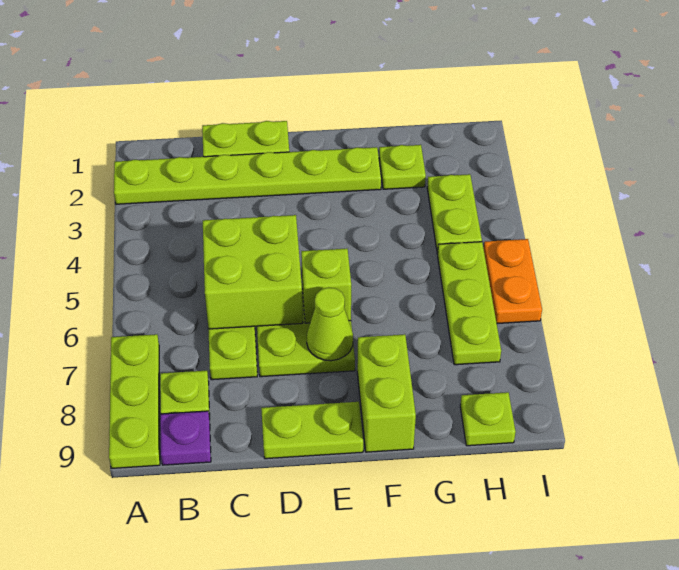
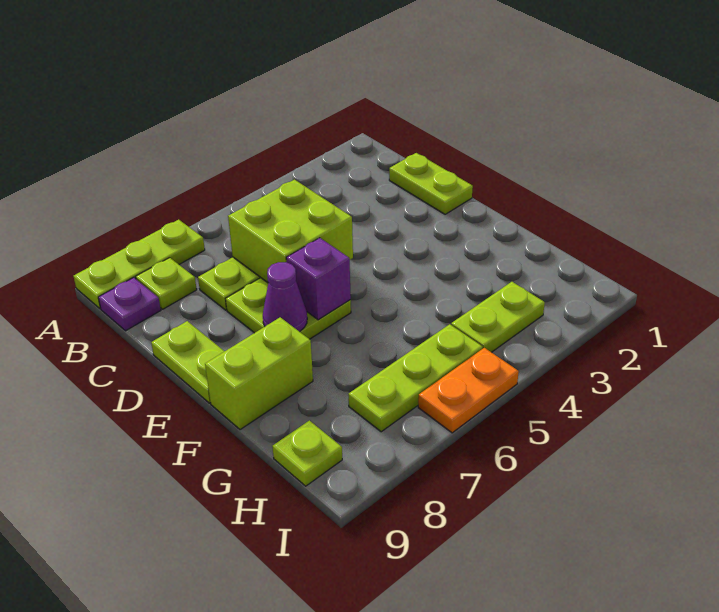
lime plate A2:F2 level 1 -> none
lime brick E6 level 2 -> purple brick E6 level 2
lime cone E7 level 2 -> purple cone E7 level 2
lime plate G2 level 1 -> none

